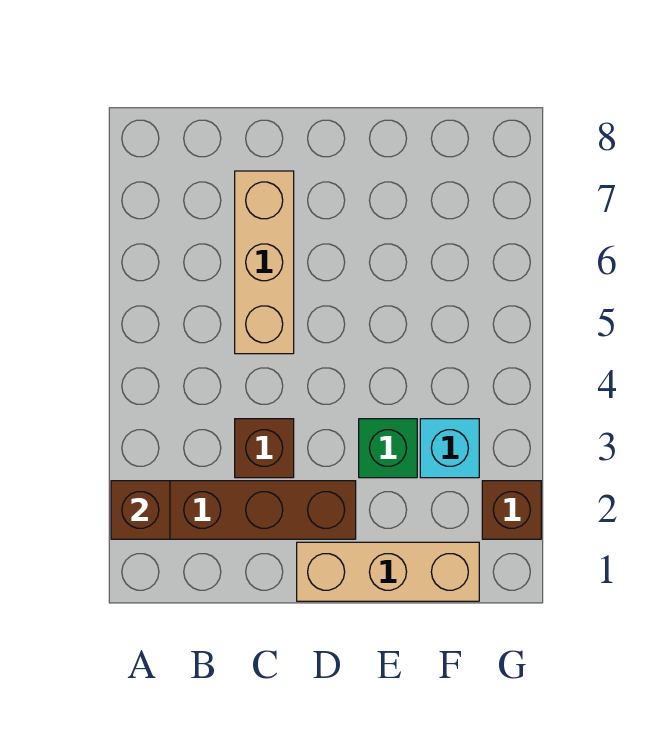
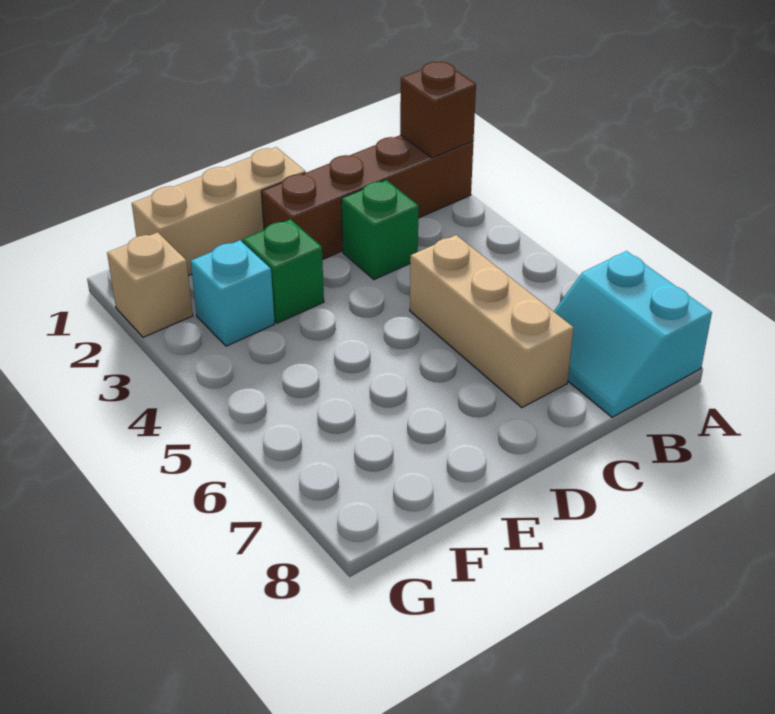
none -> cyan slope A7:B8 level 1 top A
brown brick C3 level 1 -> green brick C3 level 1
brown brick G2 level 1 -> tan brick G2 level 1

